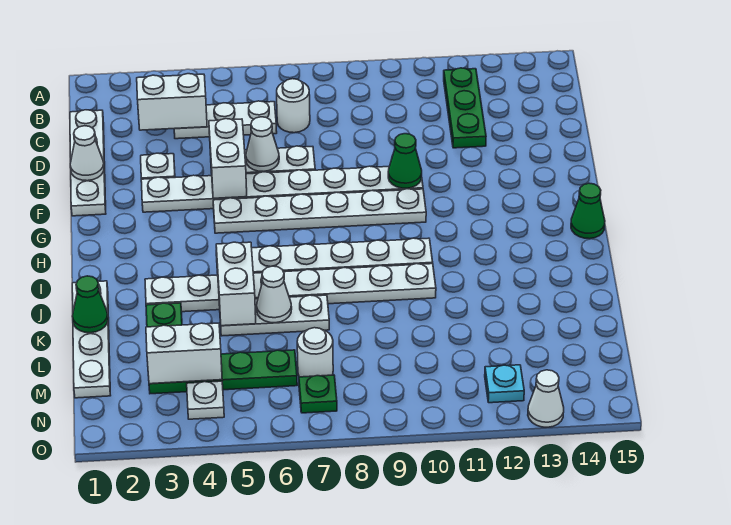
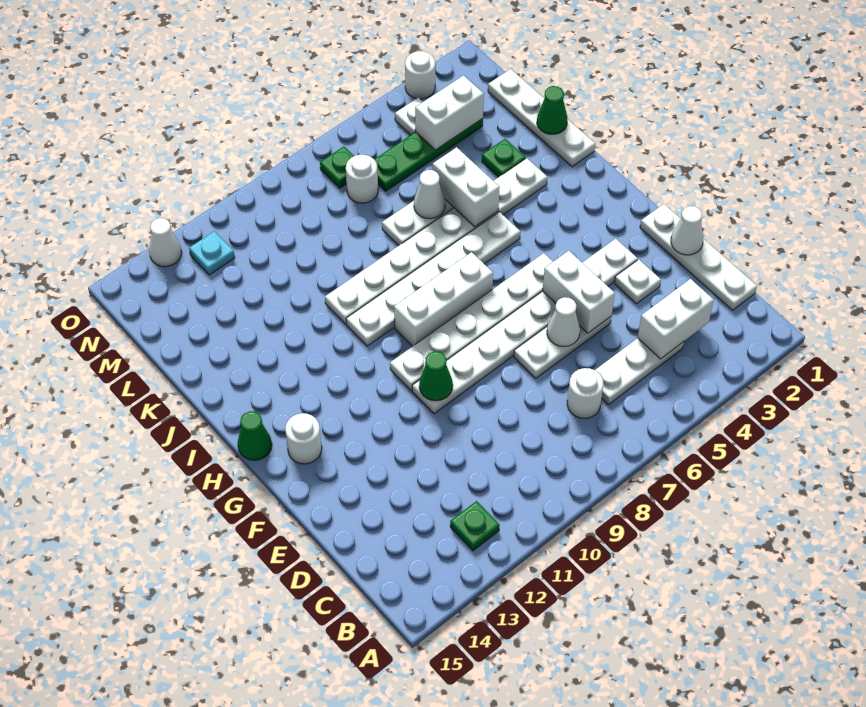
green plate B12:D12 level 1 -> green plate B12 level 1
none -> white round brick G14 level 1
none -> white brick H7:H9 level 1
none -> white round brick O3 level 1

